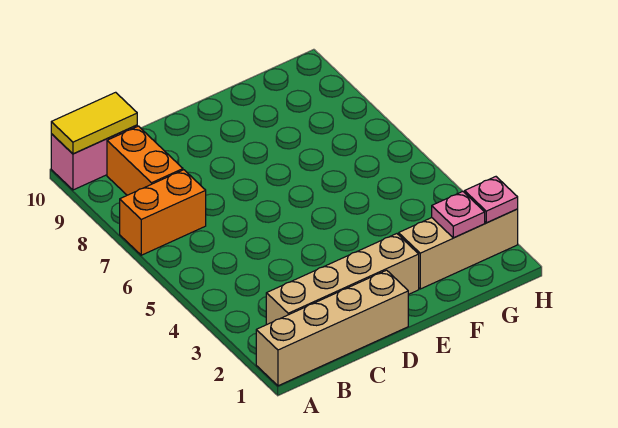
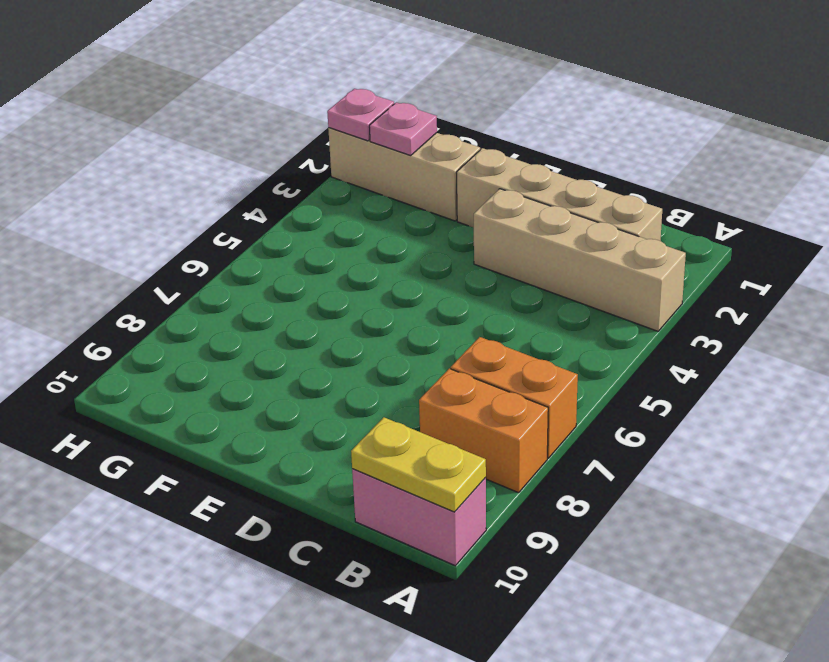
tan brick A1:D1 level 1 -> tan brick A3:D3 level 1
yellow tile A10:B10 level 2 -> yellow plate A10:B10 level 2
orange brick B8:B9 level 1 -> orange brick A8:B8 level 1

